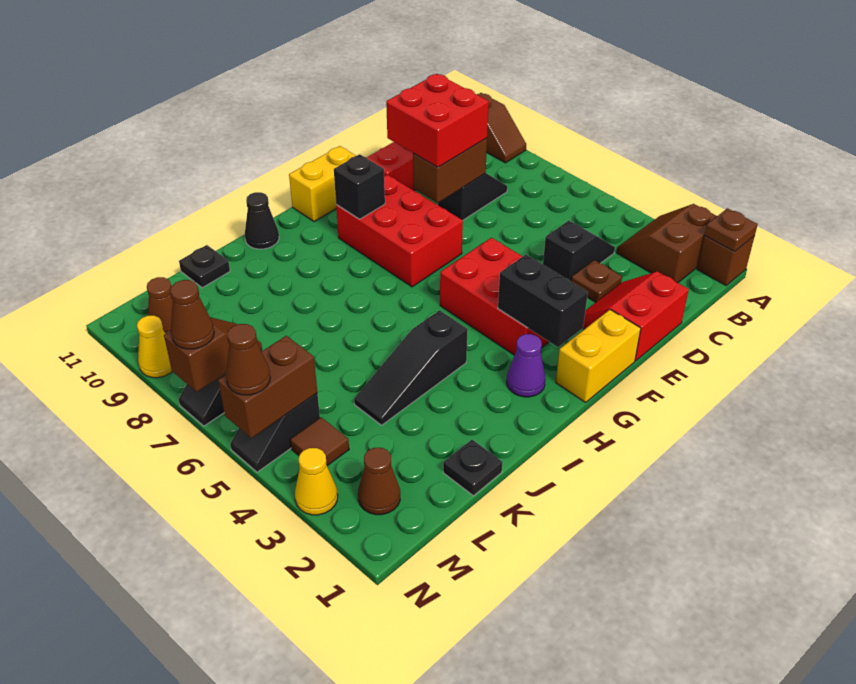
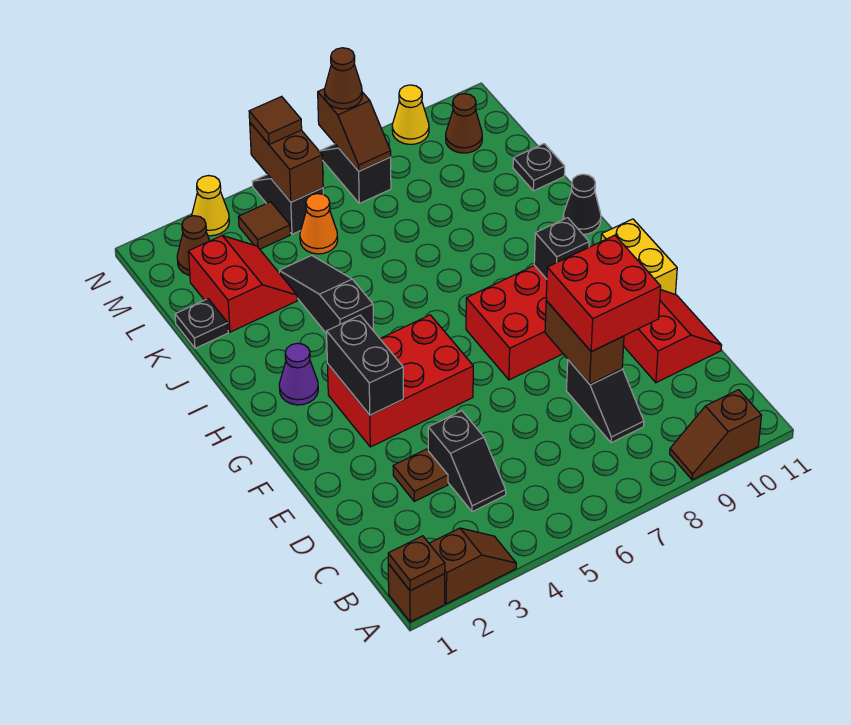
brown slope A2:B3 level 1 top 2 -> brown slope A2:A3 level 1 top 2
red slope D1:E2 level 1 top 1 -> red slope K2:L3 level 1 top 2
yellow brick F1:G1 level 1 -> none
black brick G2:G3 level 2 -> black brick F3:G3 level 2
none -> orange cone L5 level 1
brown cone N5 level 3 -> brown tile N5 level 3

